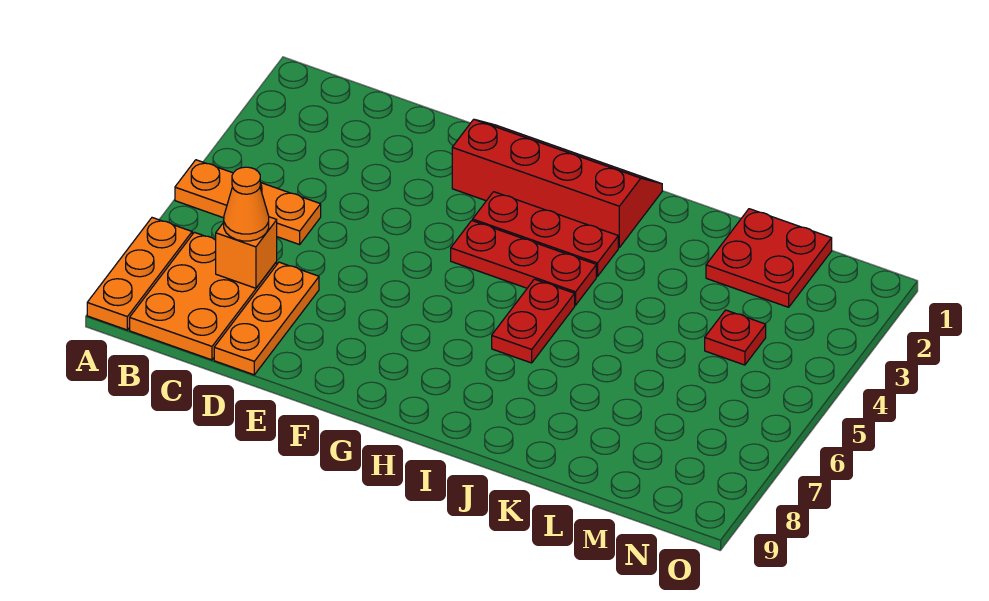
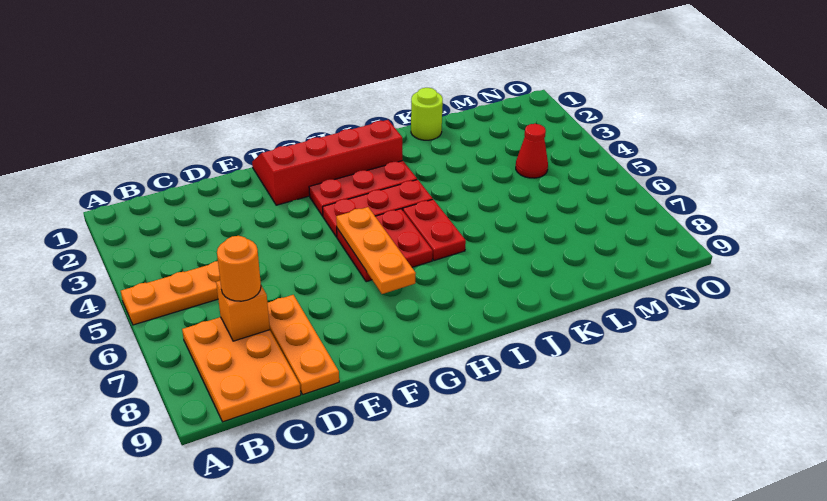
orange plate A7:A9 level 1 -> orange plate G5:G7 level 2
orange cone C7 level 3 -> orange round brick C7 level 3
none -> lime round brick K1 level 1
red plate L1:M2 level 1 -> red plate G5:H6 level 1
red plate M4 level 1 -> red cone M4 level 1

